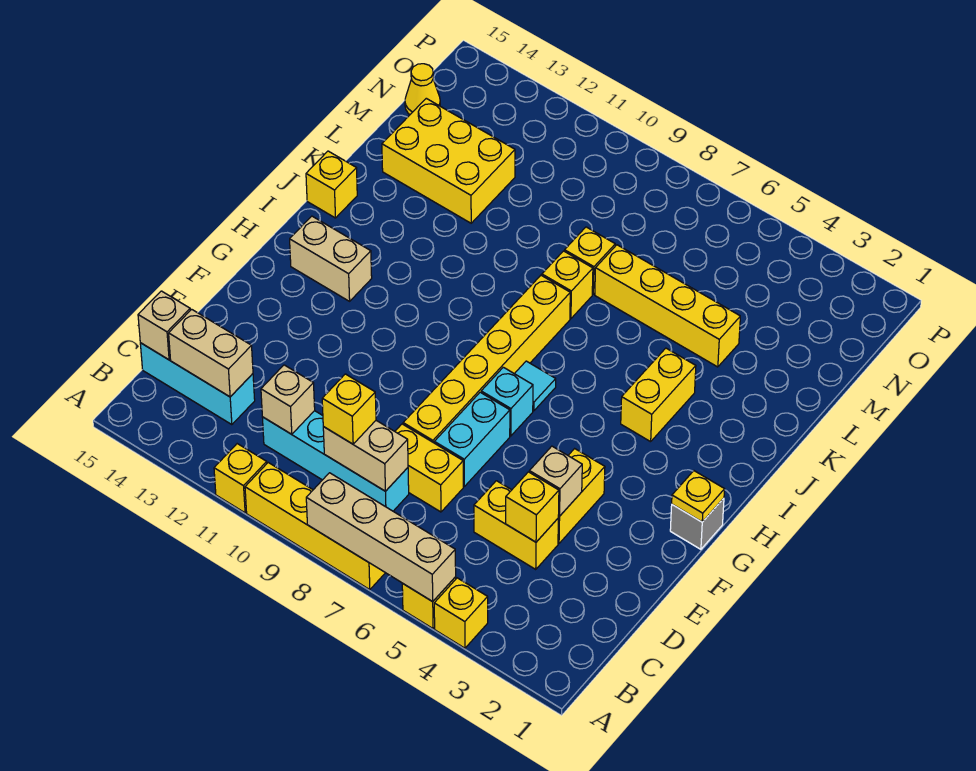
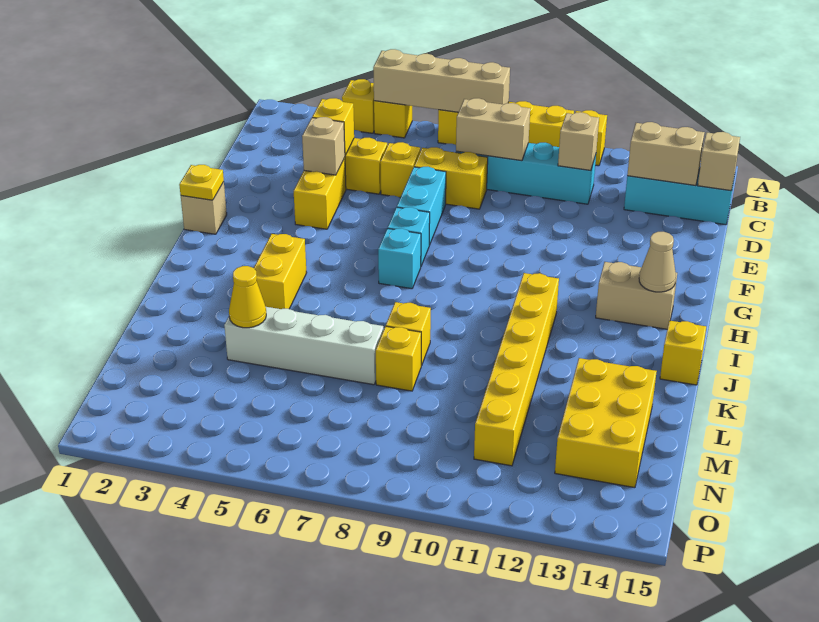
yellow brick C9 level 3 -> yellow brick D6 level 1
yellow brick E8:J8 level 1 -> yellow brick I11:N11 level 1
grey brick G1 level 1 -> tan brick G1 level 1
cyan tile H7 level 1 -> cyan brick H7 level 1
none -> tan cone H14 level 2
yellow brick L4:L7 level 1 -> white brick L4:L7 level 1
yellow brick L12:M14 level 1 -> yellow brick L13:N14 level 1
yellow cone N15 level 1 -> yellow cone L4 level 2

